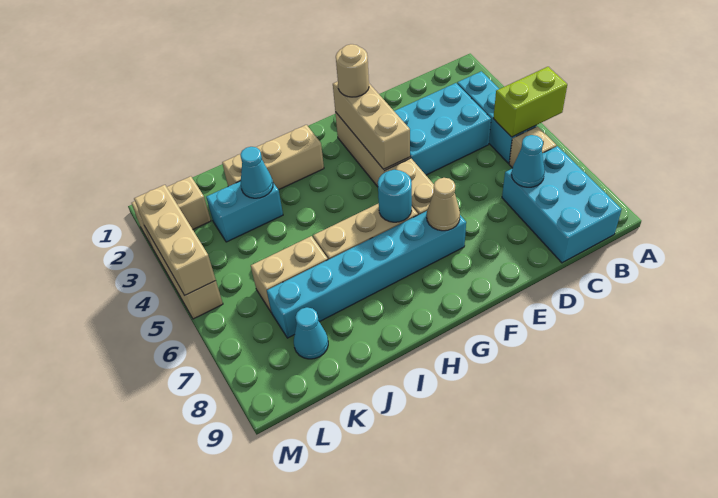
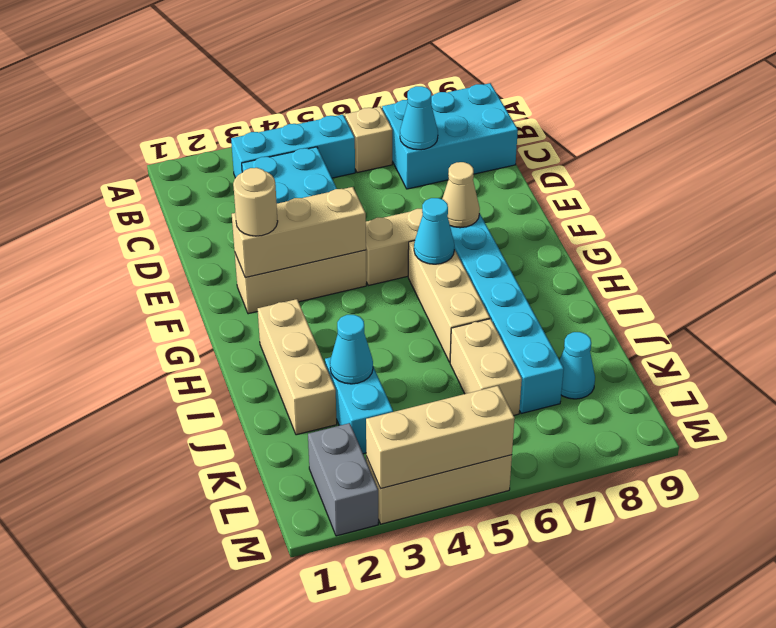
lime brick A5:B5 level 2 -> none
cyan round brick G6 level 2 -> cyan cone G6 level 2
tan brick L2:M2 level 1 -> grey brick L2:M2 level 1

